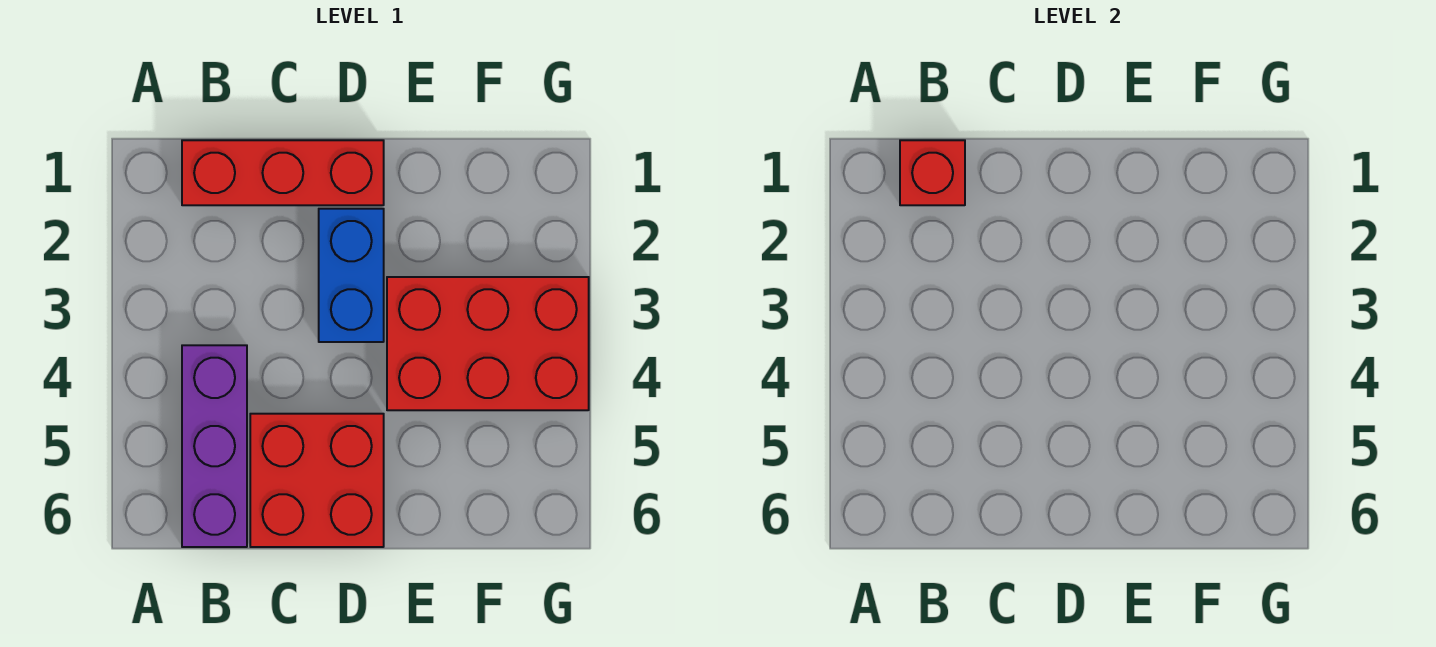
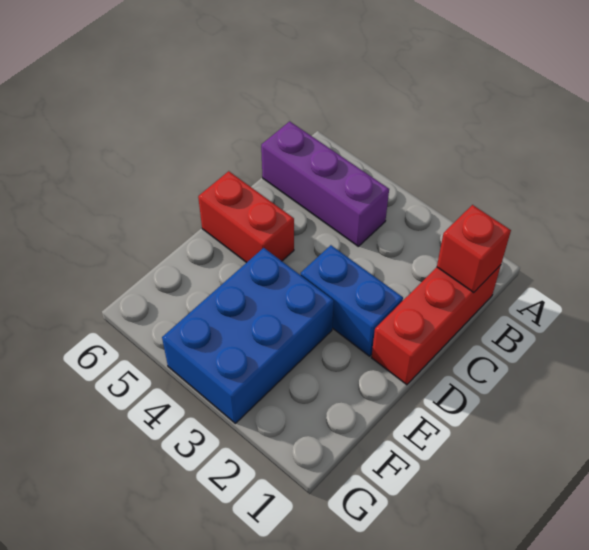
red brick C5:D6 level 1 -> red brick D5:D6 level 1
red brick E3:G4 level 1 -> blue brick E3:G4 level 1

